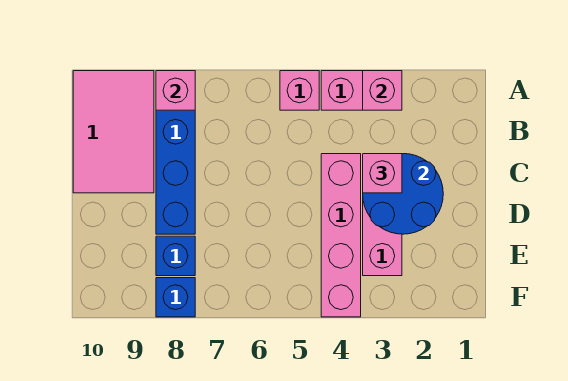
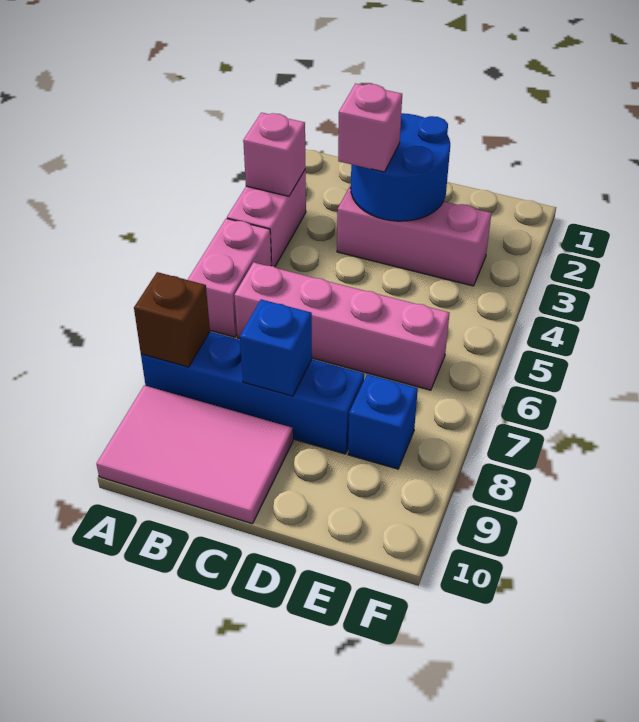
pink brick A5 level 1 -> pink brick A5:A6 level 1
pink brick A8 level 2 -> brown brick A8 level 2
pink brick C4:F4 level 1 -> pink brick B6:E6 level 1
blue brick F8 level 1 -> blue brick C8 level 2

